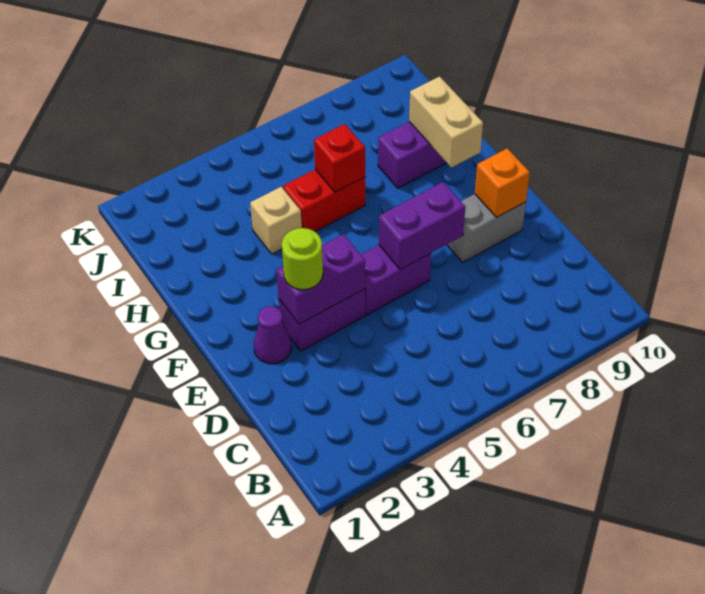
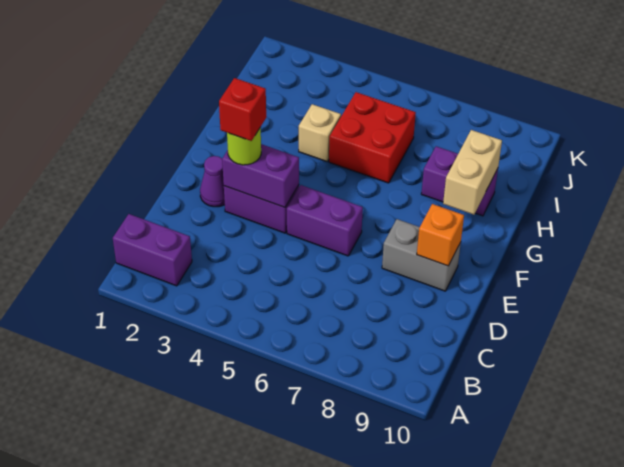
purple brick E6:E7 level 2 -> purple brick B1:B2 level 1
red brick H5:H6 level 1 -> red brick H5:I6 level 1
red brick H6 level 2 -> red brick E3 level 4

